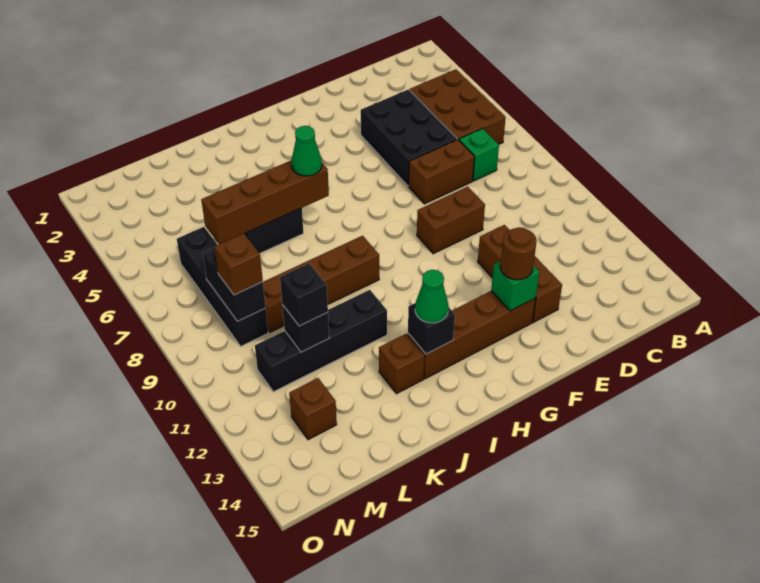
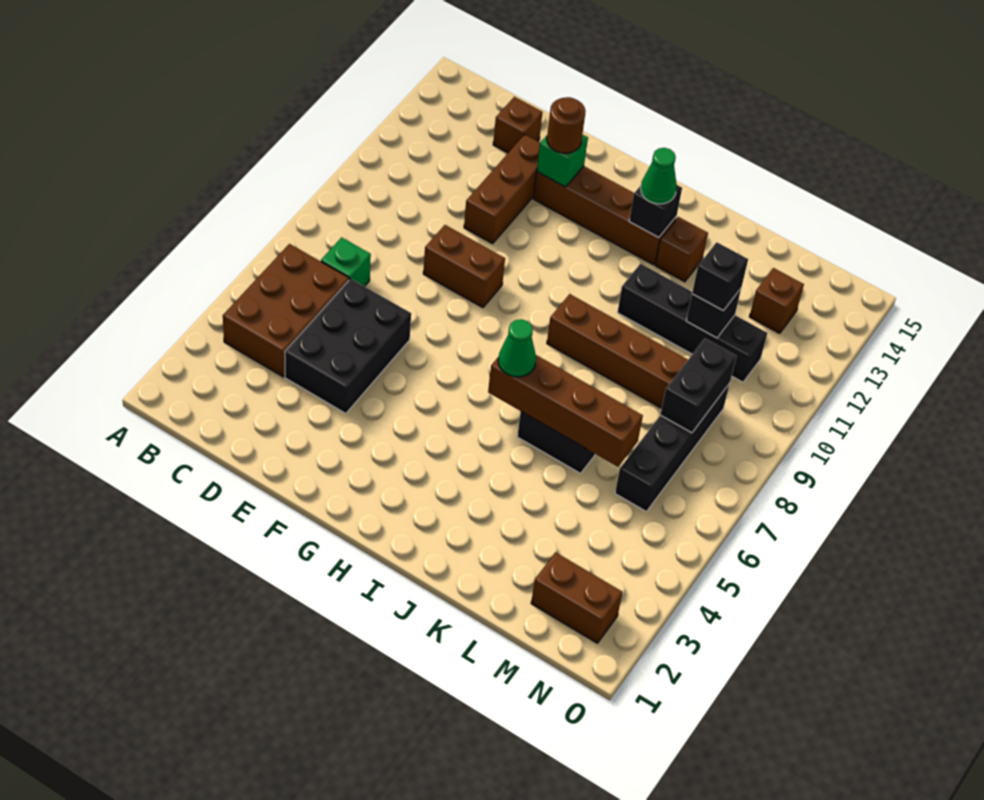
brown brick D7:E7 level 1 -> brown brick M2:N2 level 1
brown brick M9 level 3 -> brown brick D14 level 1

